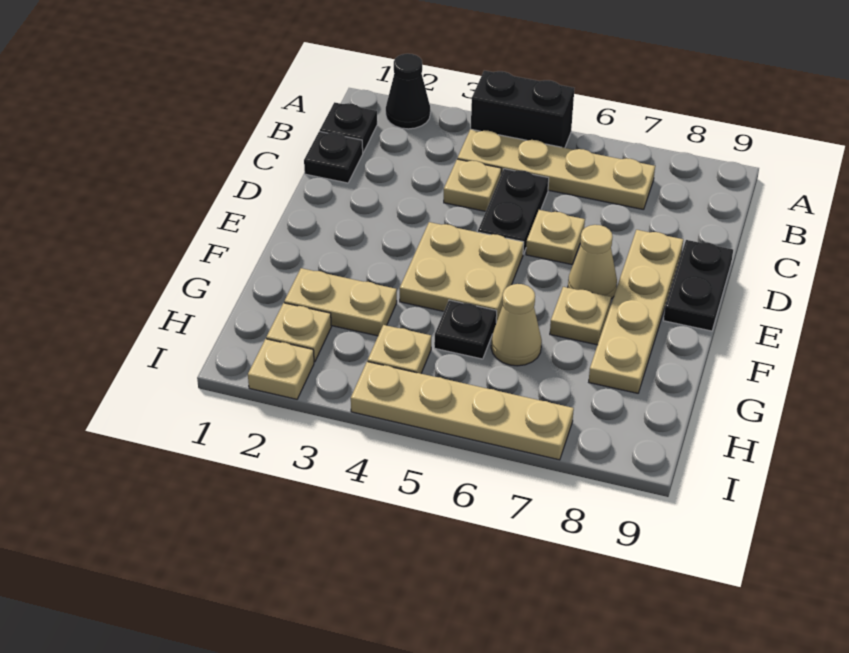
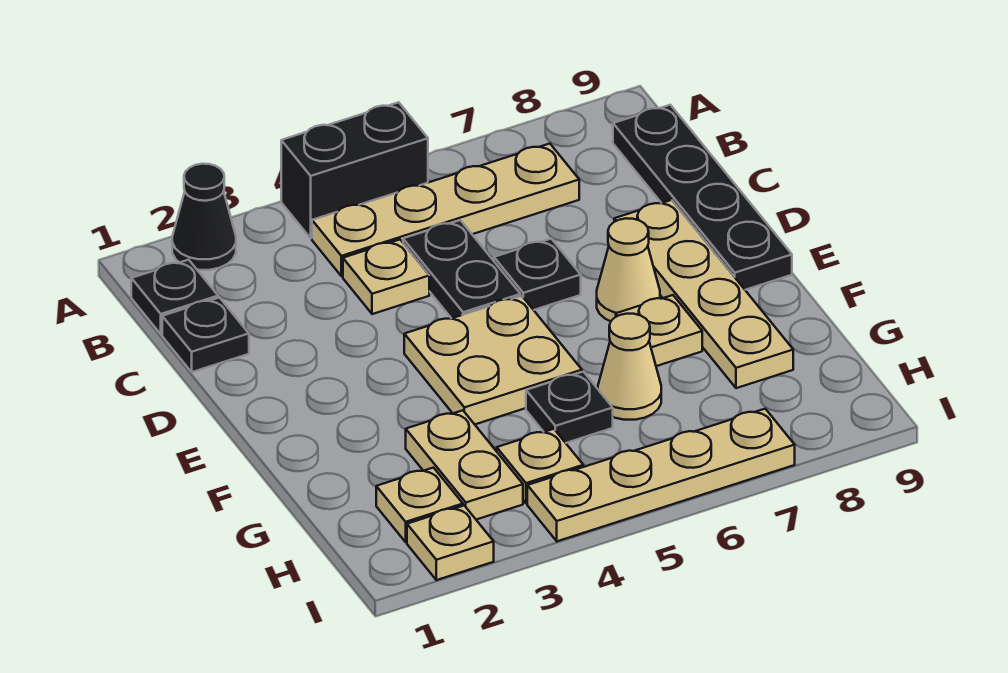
tan plate D6 level 1 -> black plate D6 level 1
black plate D9:E9 level 1 -> black plate B9:E9 level 1
tan plate G2:G3 level 1 -> tan plate G3:H3 level 1

